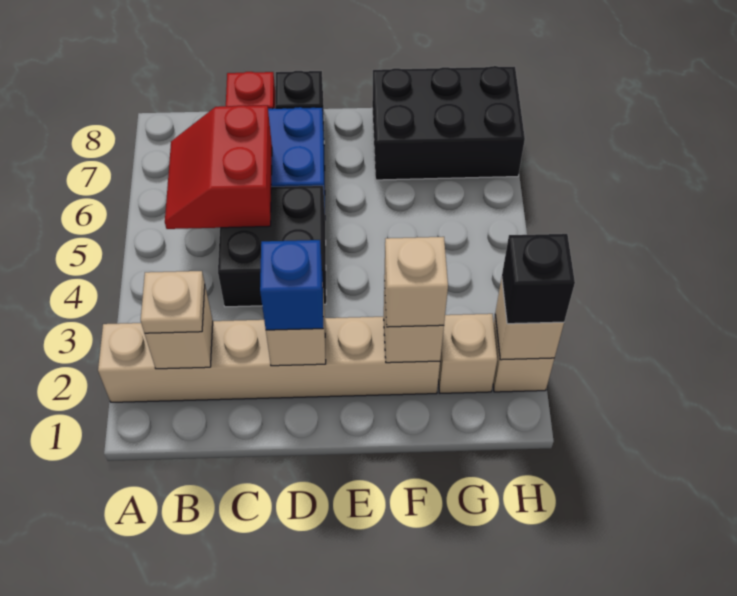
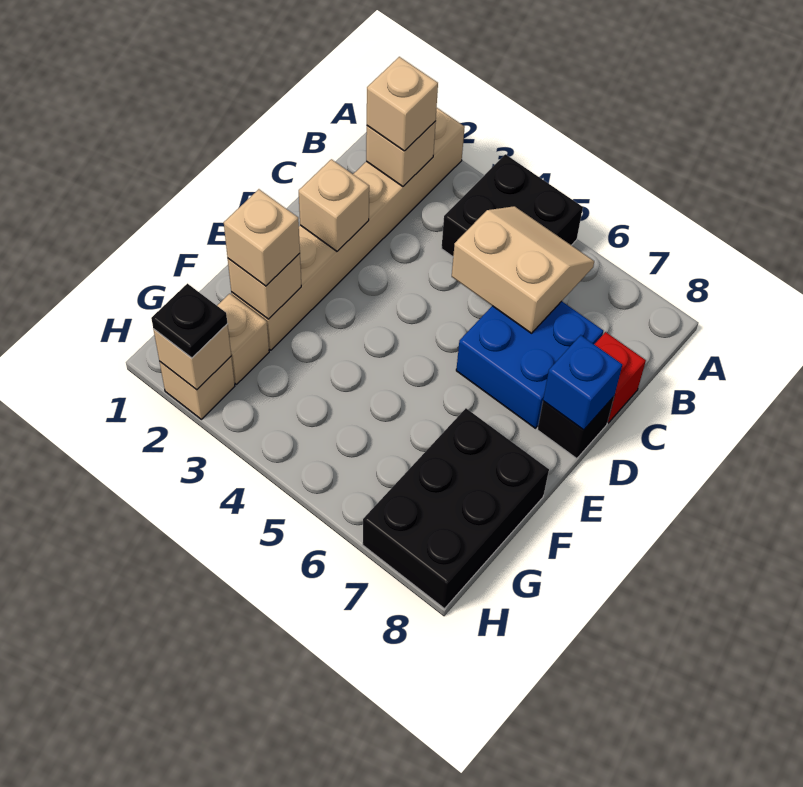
tan plate B2 level 3 -> tan brick B2 level 3
red slope B5:C6 level 2 top C -> tan slope B5:C6 level 2 top C
black brick C4:D5 level 1 -> black brick A4:B5 level 1
blue brick D2 level 3 -> blue brick D8 level 2
black brick H2 level 3 -> black plate H2 level 3

